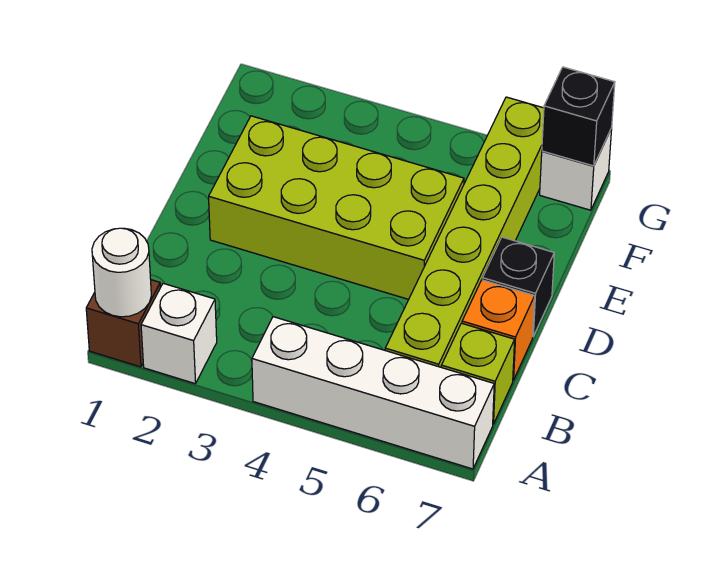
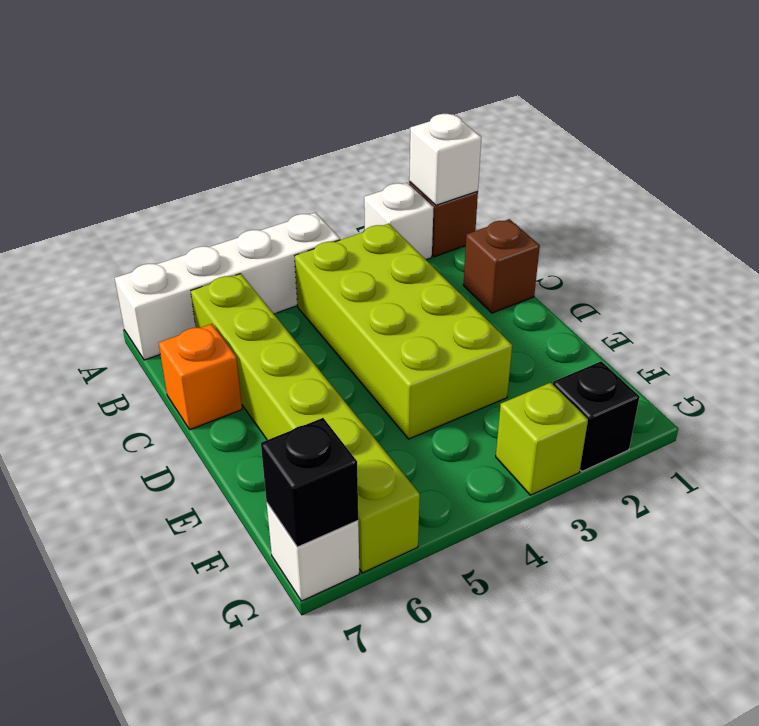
white round brick A1 level 2 -> white brick A1 level 2
lime brick B7 level 1 -> lime brick G3 level 1
none -> brown brick C1 level 1
lime brick D2:E5 level 1 -> lime brick B3:E4 level 1
black brick D7 level 1 -> black brick G2 level 1

